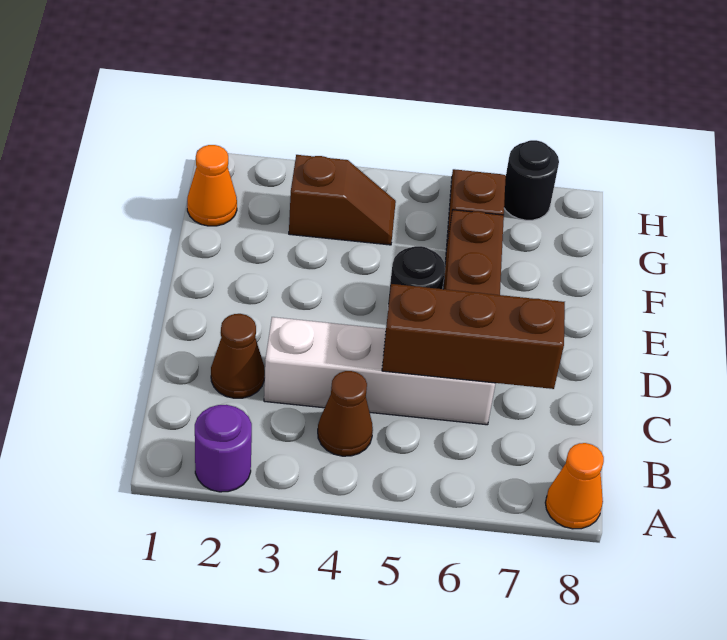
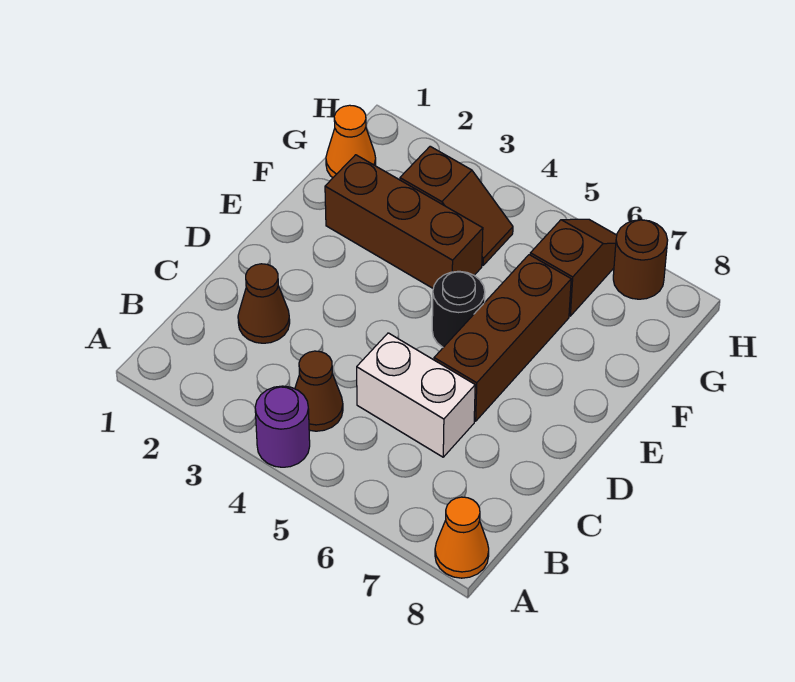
purple round brick A2 level 1 -> purple round brick A4 level 1
white brick C3:C6 level 1 -> white brick C5:C6 level 1
brown brick C5:C7 level 2 -> brown brick F2:F4 level 1
black round brick H7 level 1 -> brown round brick H7 level 1

